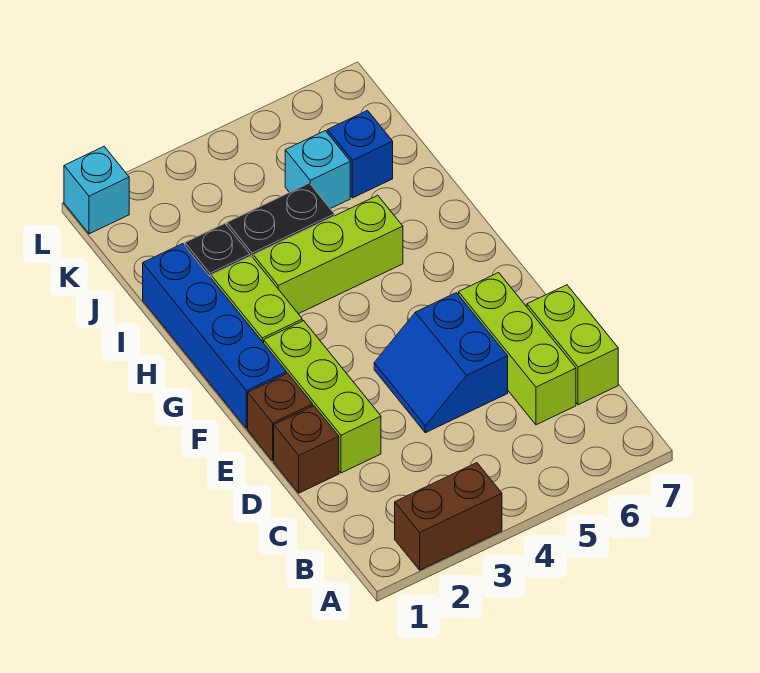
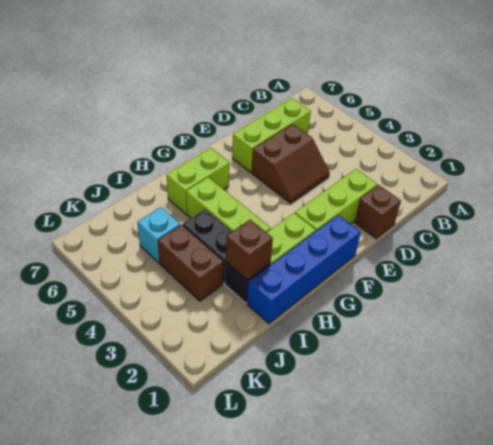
brown brick A2:A3 level 1 -> brown brick J3:J4 level 1
lime brick C7:D7 level 1 -> lime brick G6:H6 level 1
blue slope D4:E5 level 1 top 5 -> brown slope D4:E5 level 1 top 5
brown brick E1 level 1 -> brown brick I2 level 2
blue brick J6 level 1 -> none
cyan brick L1 level 1 -> none

